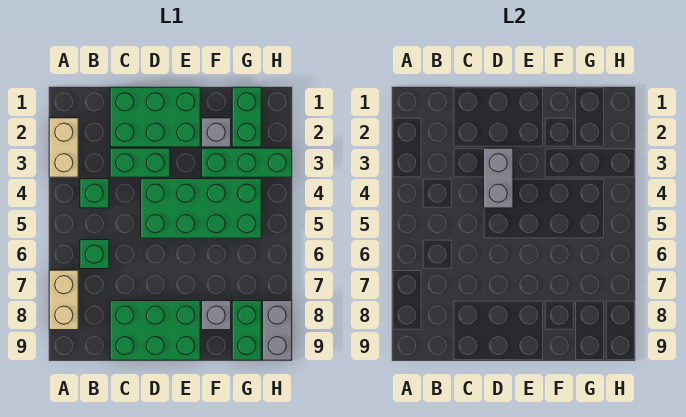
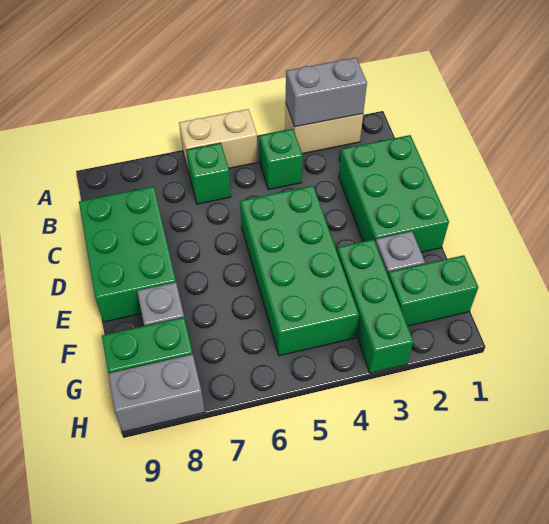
tan brick A7:A8 level 1 -> tan brick A5:A6 level 1
green brick C3:D3 level 1 -> none
grey brick D3:D4 level 2 -> grey brick A2:A3 level 2

